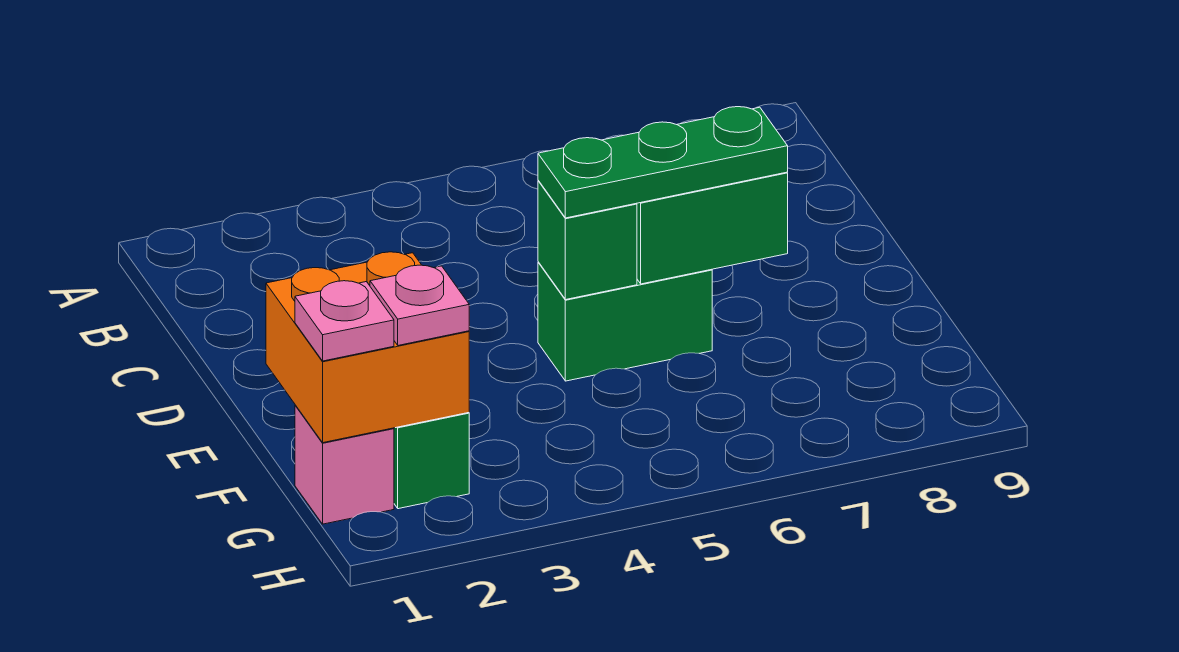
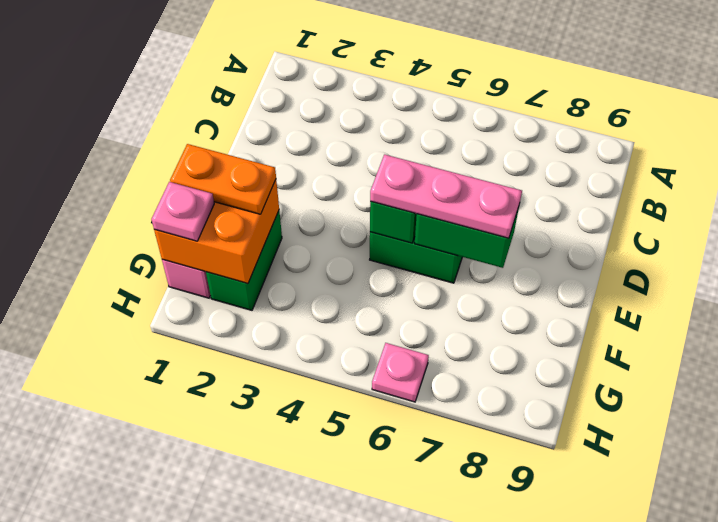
green plate E5:E7 level 3 -> pink plate E5:E7 level 3
none -> orange plate F1:F2 level 3
pink plate G2 level 3 -> pink plate H6 level 1

